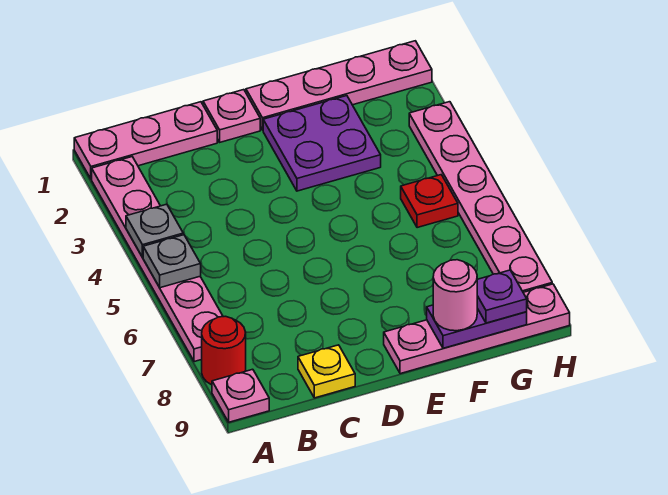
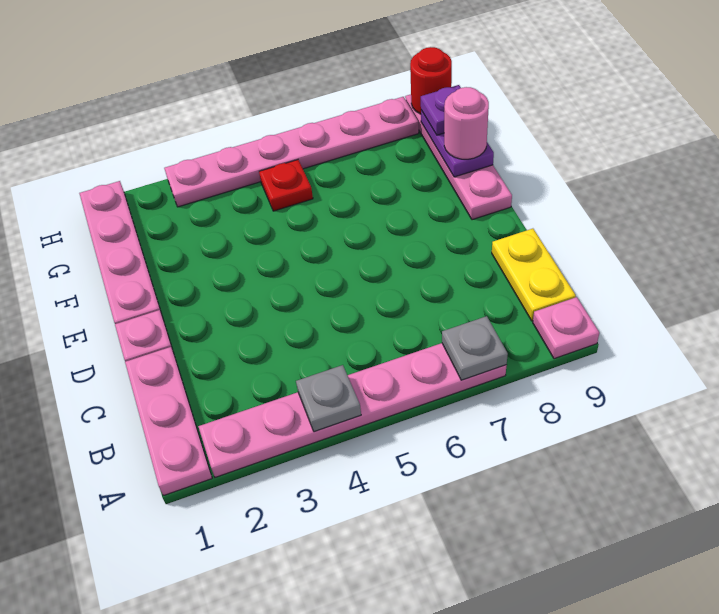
grey plate A5 level 2 -> grey plate A7 level 2
red round brick A8 level 1 -> red round brick H9 level 2
yellow plate C9 level 1 -> yellow plate B9:C9 level 1
purple plate E2:F3 level 1 -> none

